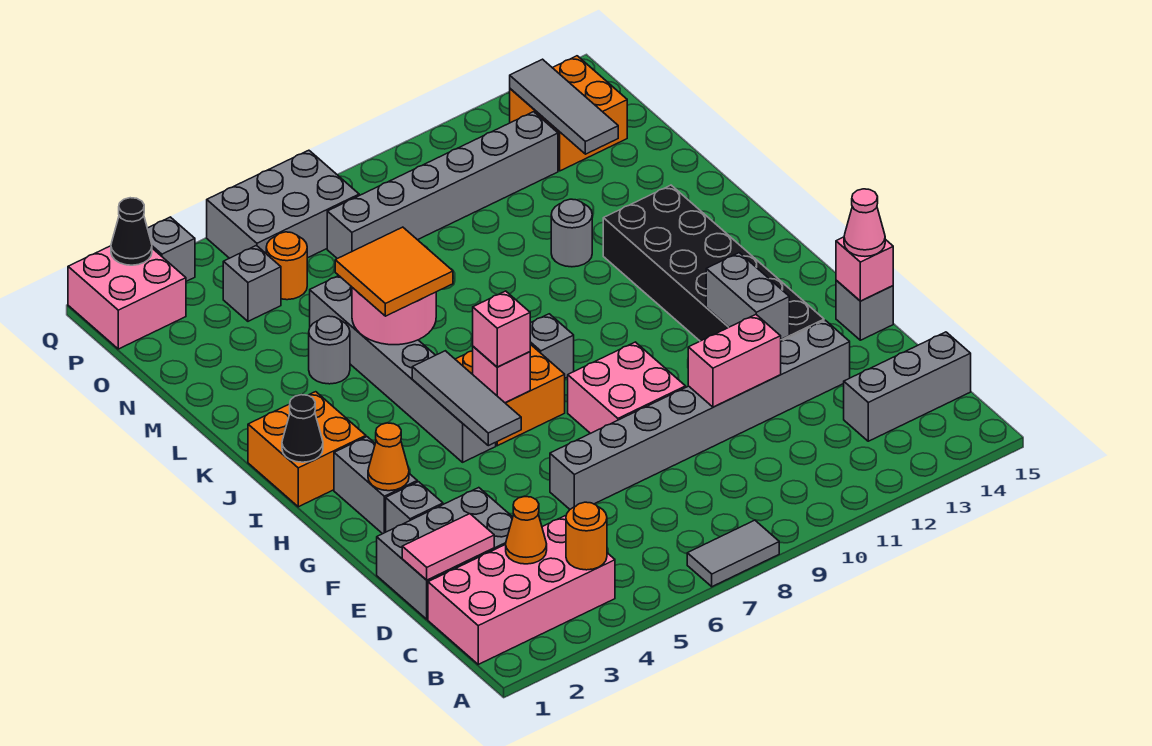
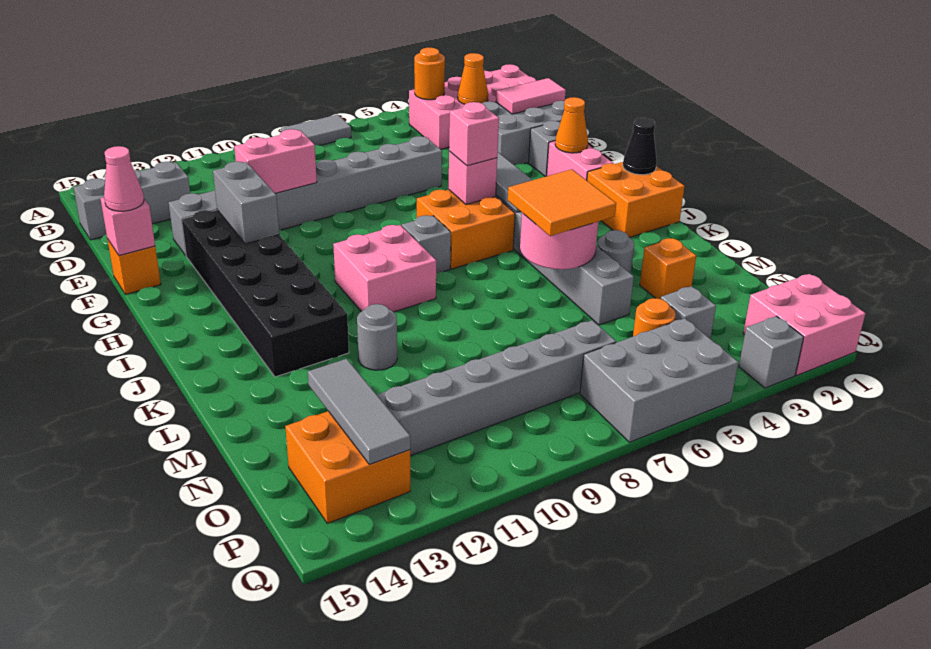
pink brick F8:G9 level 1 -> pink brick I9:J10 level 1
grey brick F15 level 1 -> orange brick F15 level 1
grey brick G2:H2 level 1 -> pink brick G2:H2 level 1
none -> orange brick M3 level 1
black cone Q2 level 2 -> none

